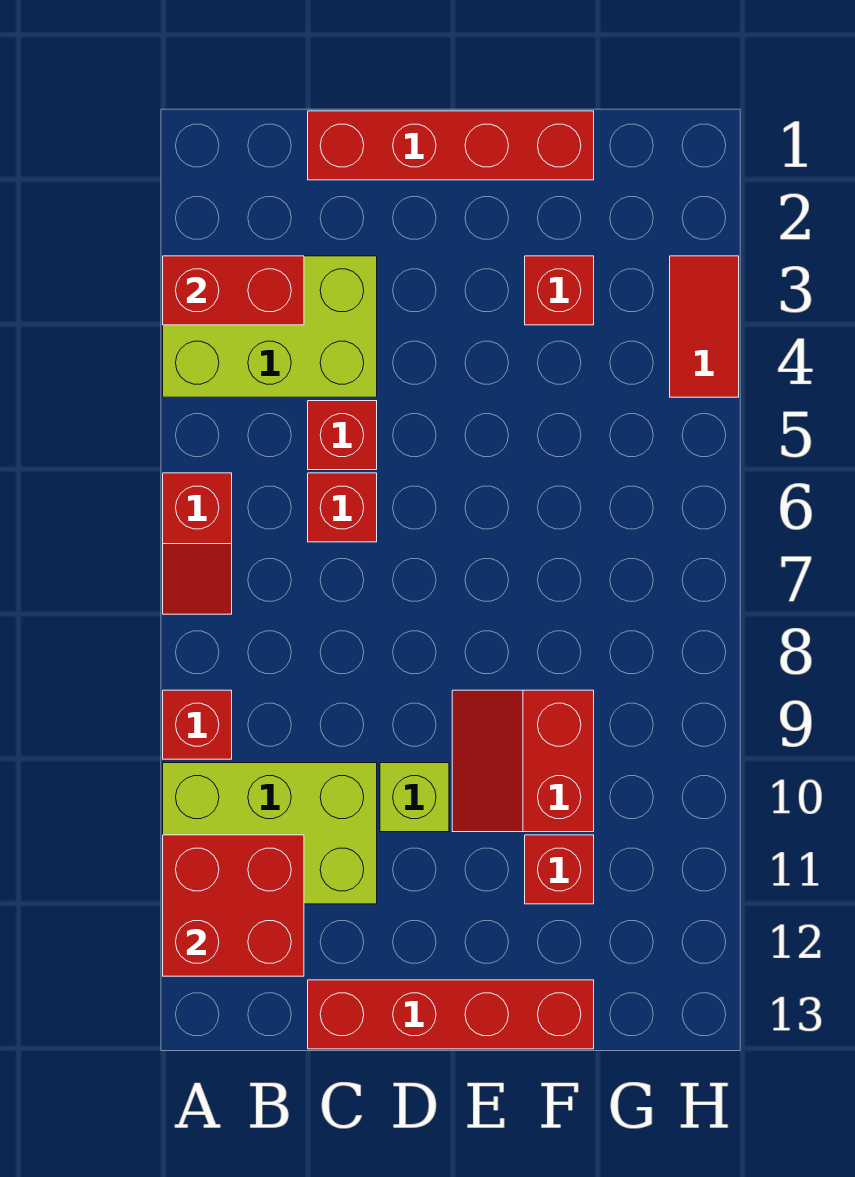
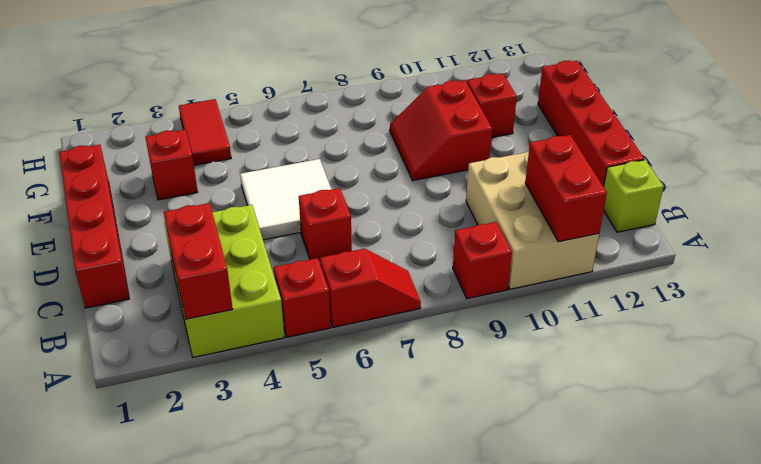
lime brick A10:C11 level 1 -> tan brick A10:C11 level 1
red brick A11:B12 level 2 -> red brick A11:B11 level 2
red brick C5 level 1 -> red brick A5 level 1
none -> white tile D5:E6 level 1
lime brick D10 level 1 -> lime brick B13 level 1
red slope E9:F10 level 1 top F -> red slope E9:F10 level 1 top 10
red tile H3:H4 level 1 -> red tile G4:H4 level 1

